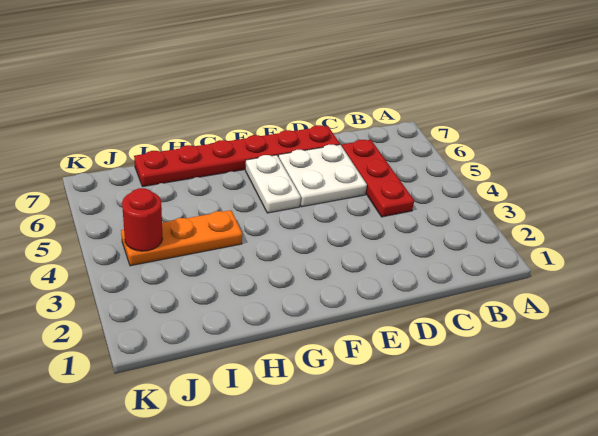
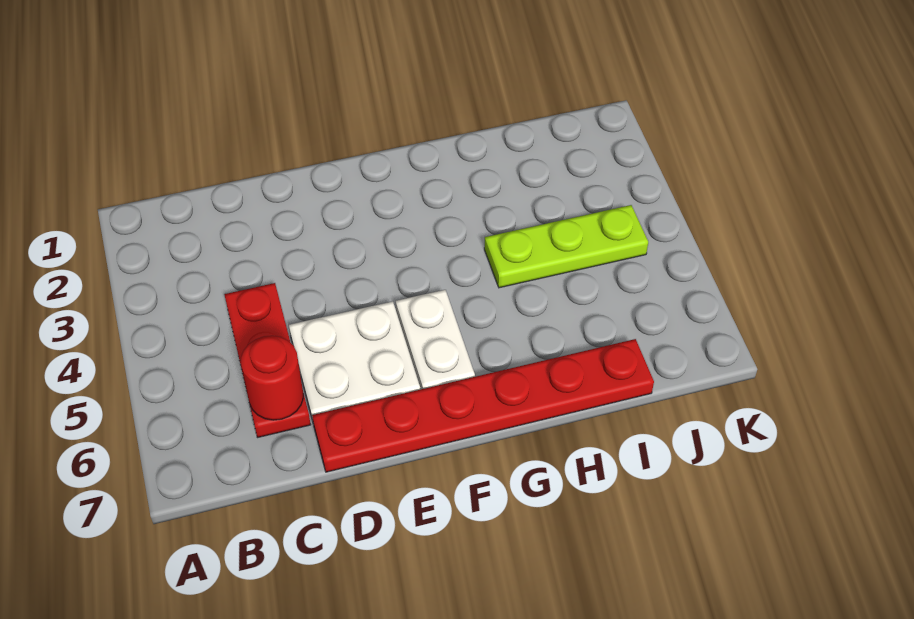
orange plate H4:J4 level 1 -> lime plate H4:J4 level 1
red round brick J4 level 2 -> red round brick C6 level 2

